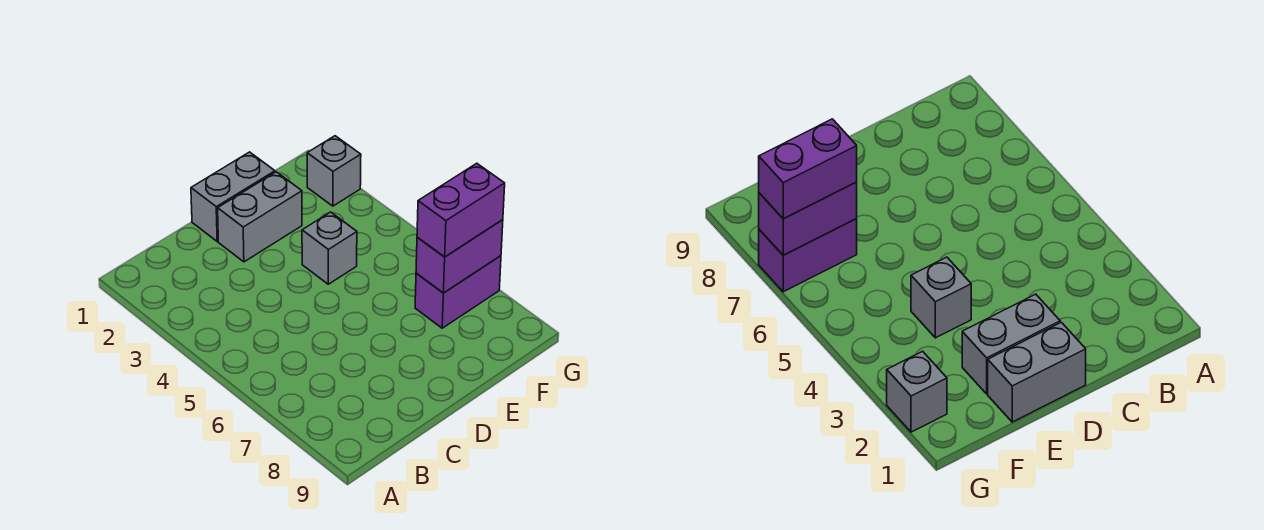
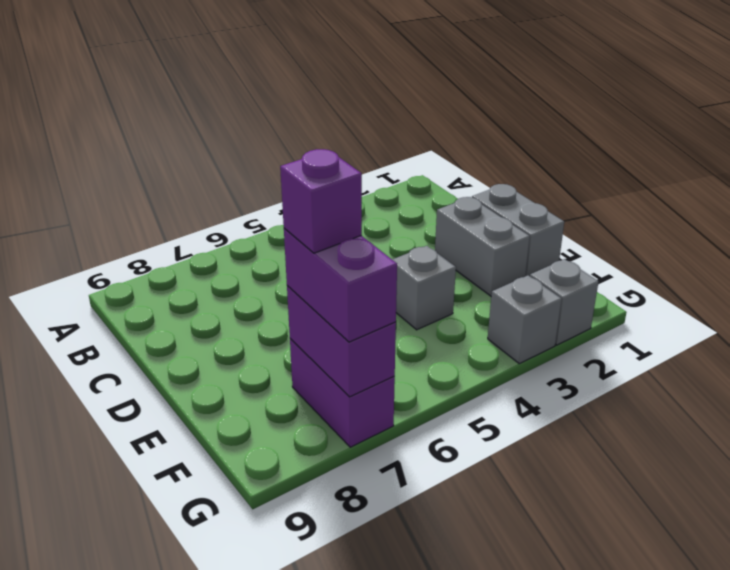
none -> purple brick F7 level 4
none -> grey brick G3 level 1

